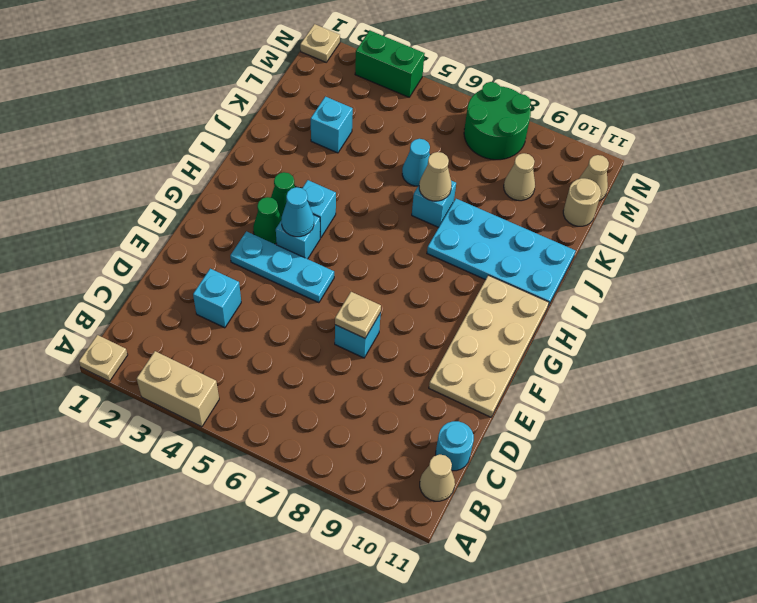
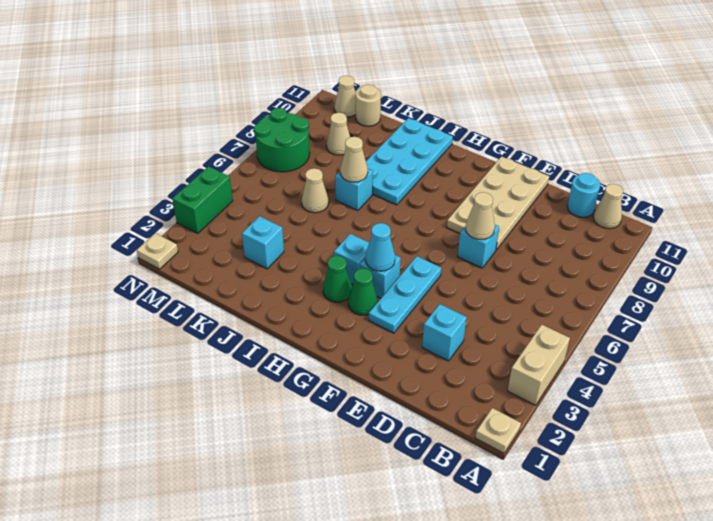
tan plate E7 level 2 -> tan cone E7 level 2
tan plate E10:H11 level 1 -> tan plate E8:F11 level 1
cyan cone K6 level 1 -> tan cone K6 level 1

